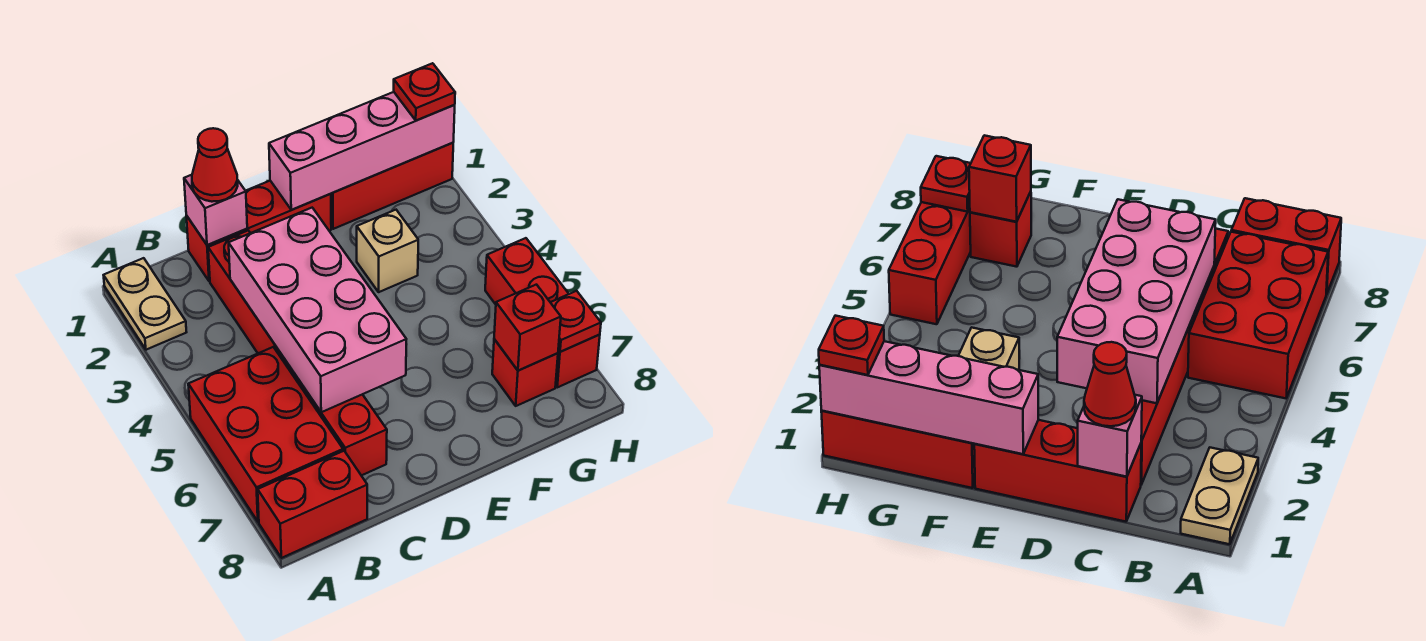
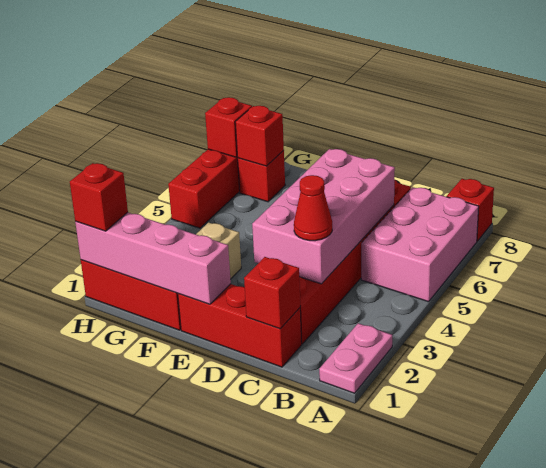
tan plate A1:A2 level 1 -> pink plate A1:A2 level 1
red brick A5:B7 level 1 -> pink brick A5:B7 level 1
red brick A8:B8 level 1 -> red brick A8 level 1
pink brick C1 level 2 -> red brick C1 level 2
red cone C1 level 3 -> red cone C3 level 3
red plate H1 level 3 -> red brick H1 level 3
red plate H7 level 2 -> red brick H7 level 2

